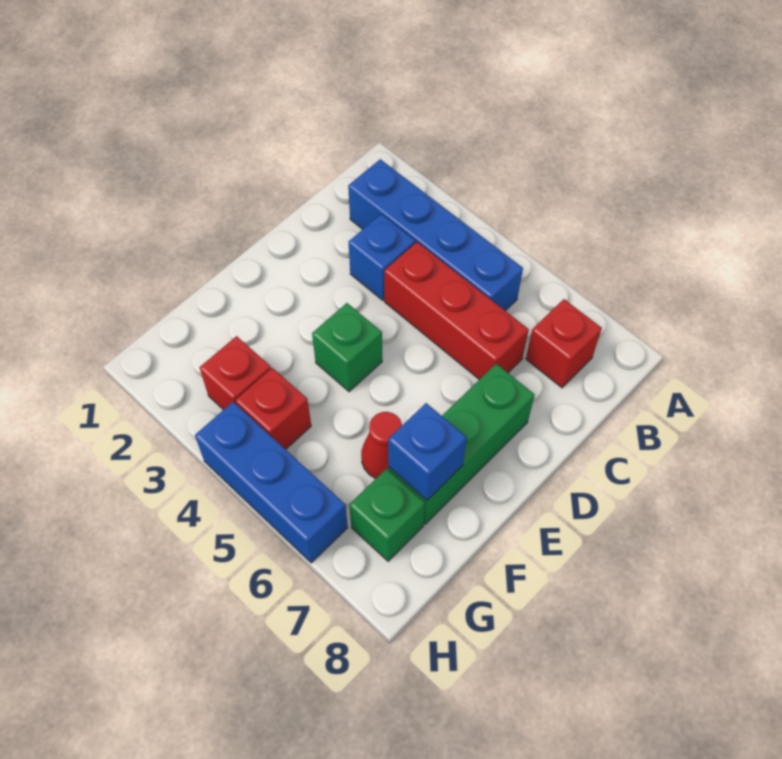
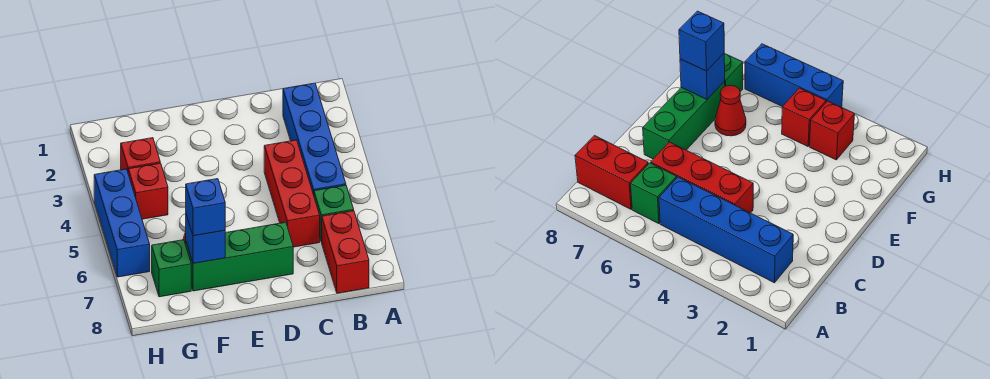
red brick B7 level 1 -> red brick B7:B8 level 1
blue brick C3 level 1 -> blue brick F7 level 3
green brick E4 level 1 -> green brick B6 level 1

